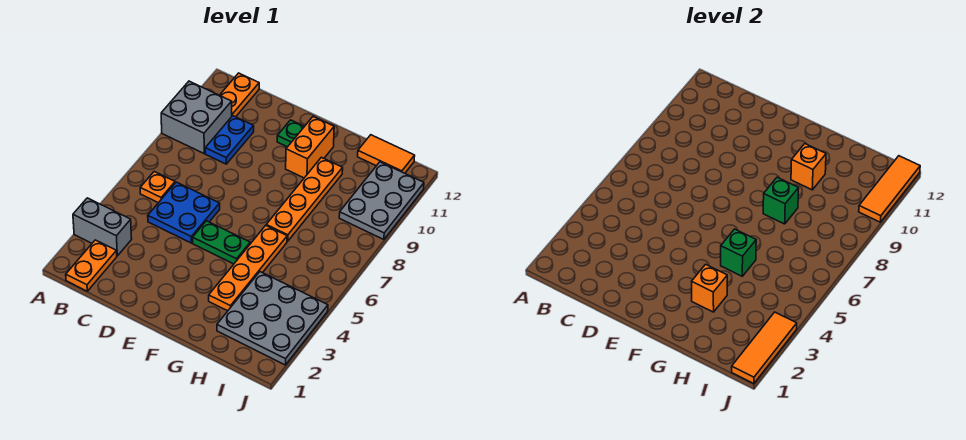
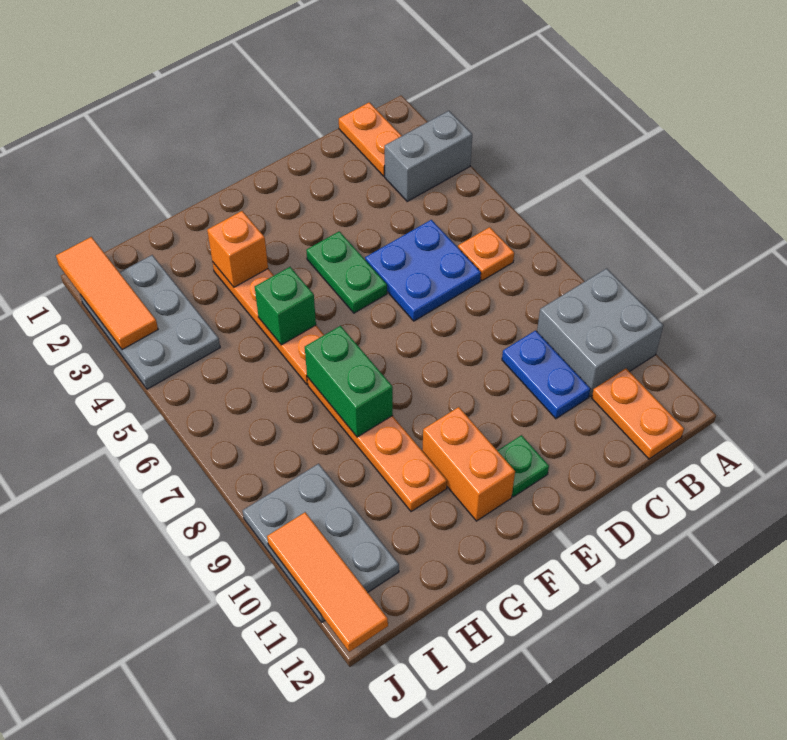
green plate E5:F5 level 1 -> green plate E4:E5 level 1
green brick G8 level 2 -> green brick G7:G8 level 2
orange brick G10 level 2 -> none
grey plate H2:J4 level 1 -> grey plate I2:J4 level 1
orange tile H12:I12 level 1 -> none

